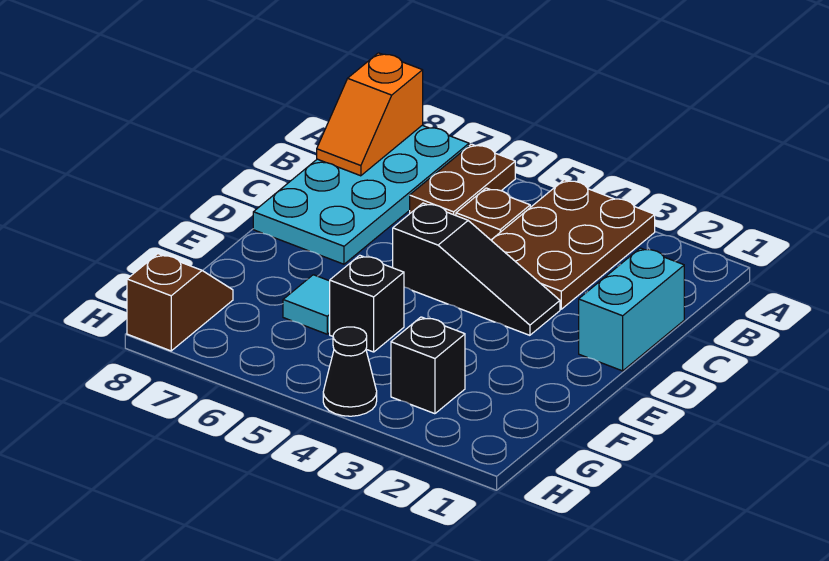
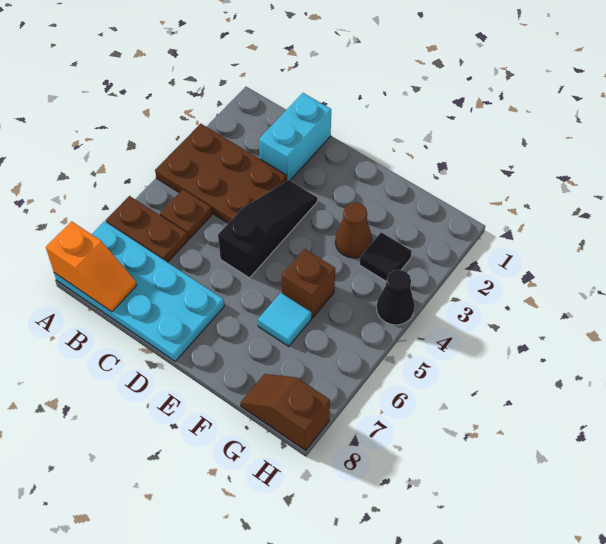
cyan brick C1:D1 level 1 -> cyan brick C1:C2 level 1
none -> brown cone F3 level 1
black brick F5 level 1 -> brown brick F5 level 1
black brick G3 level 1 -> black tile G3 level 1

